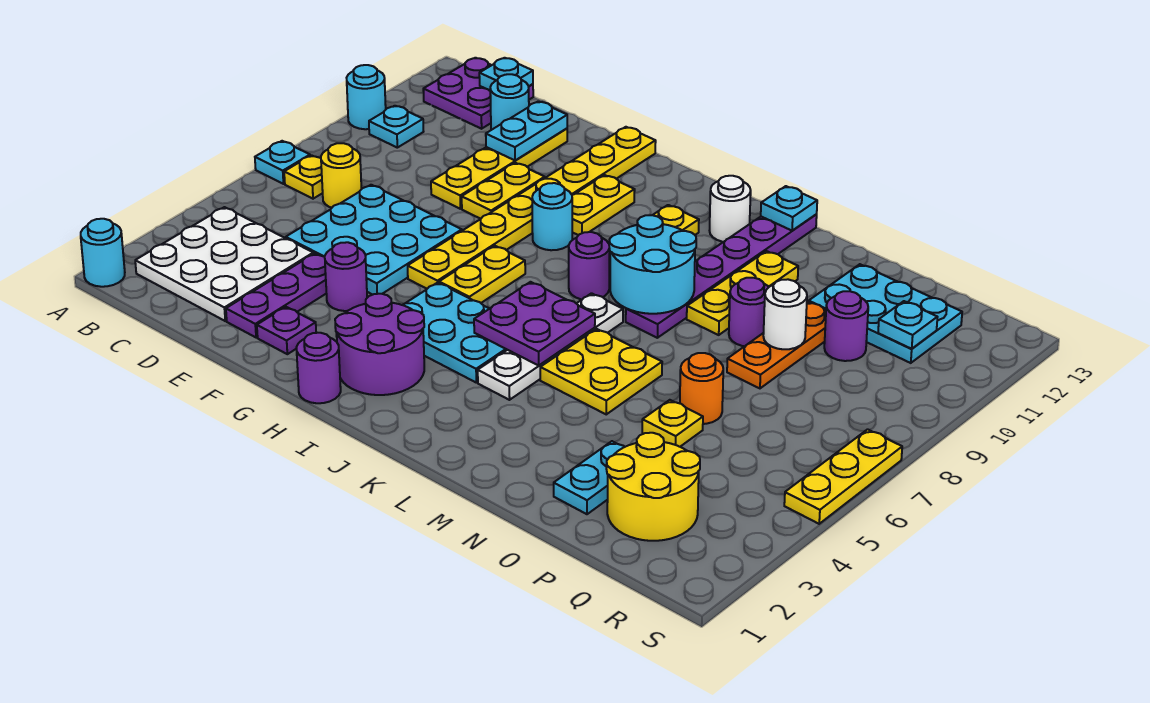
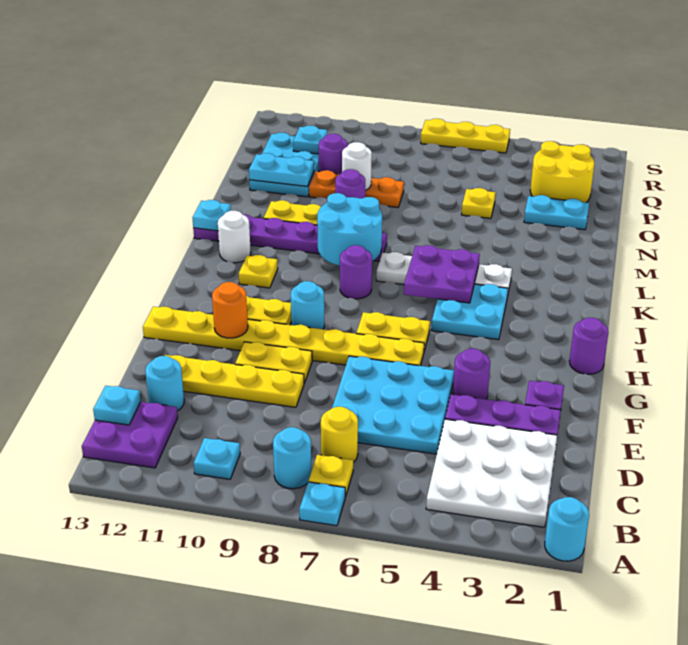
cyan round brick A10 level 1 -> cyan round brick B8 level 1
cyan plate E11:E12 level 2 -> cyan plate O11:O12 level 2
purple round brick H2:I3 level 1 -> none
cyan plate H4:J5 level 1 -> cyan plate I4:J5 level 1
yellow plate L5:M6 level 1 -> none
orange round brick O6 level 1 -> orange round brick G11 level 2

